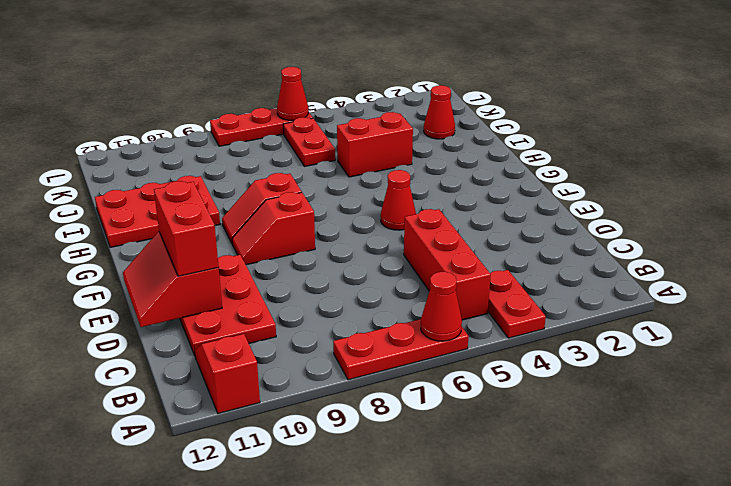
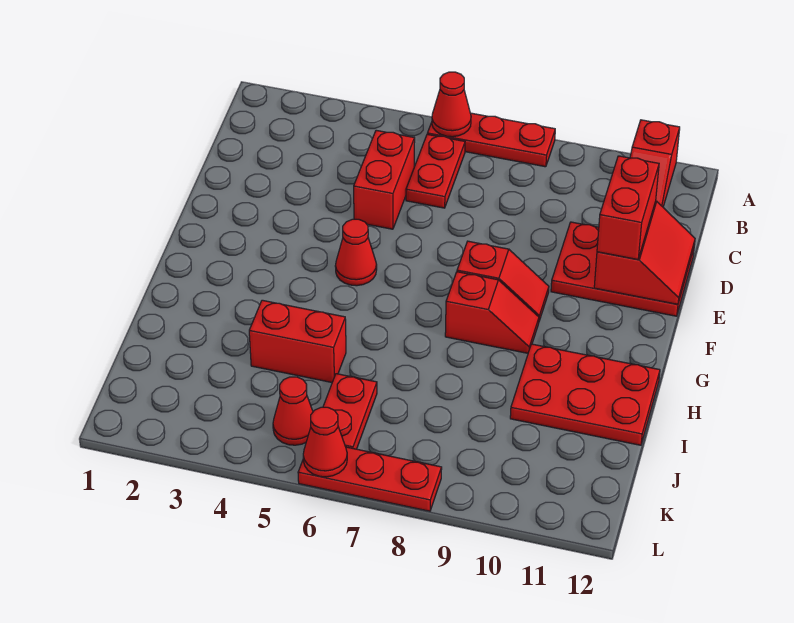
red plate A4:B4 level 1 -> red plate B6:C6 level 1
red brick B5:D5 level 1 -> red brick C5:D5 level 1
red plate C10:E11 level 1 -> red plate D10:E12 level 1
red cone J2 level 1 -> red cone K5 level 1

